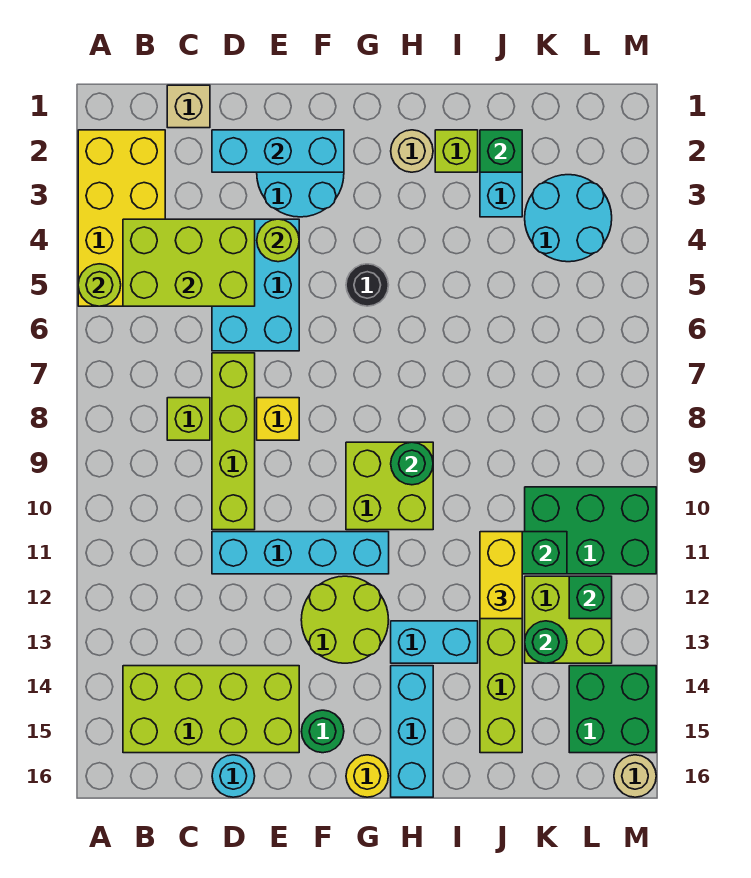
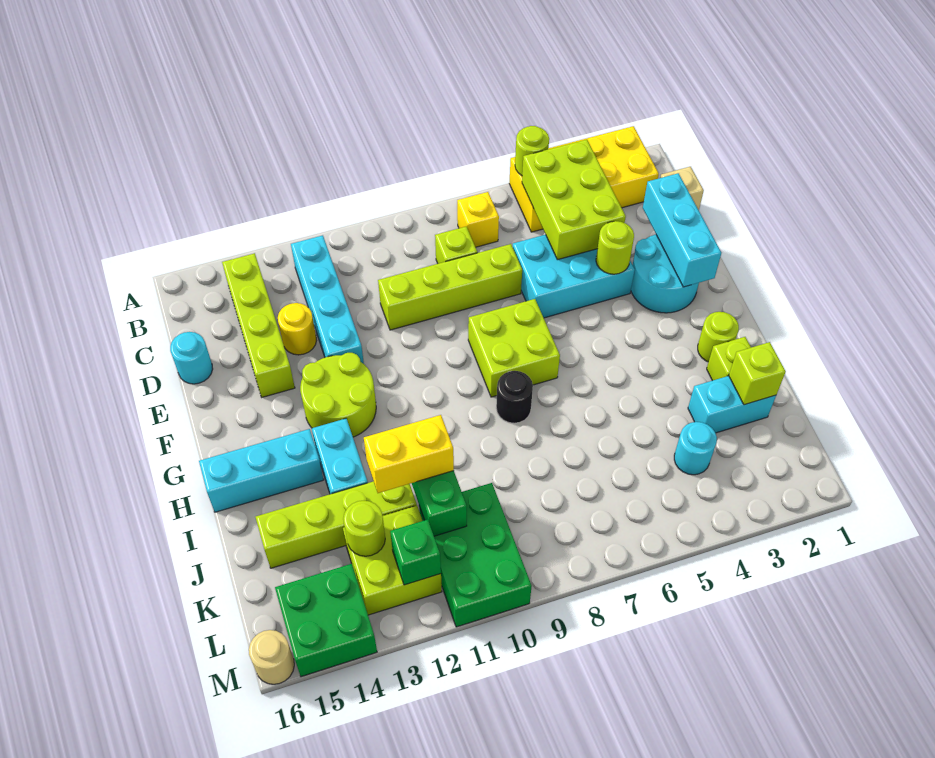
lime brick B14:E15 level 1 -> lime brick B14:E14 level 1
cyan brick D11:G11 level 1 -> cyan brick B12:E12 level 1
yellow brick E8 level 1 -> yellow brick B7 level 1
green round brick F15 level 1 -> none
black round brick G5 level 1 -> black round brick H8 level 1
lime brick G9:H10 level 1 -> lime brick F7:G8 level 1
yellow round brick G16 level 1 -> yellow round brick D13 level 1
tan round brick H2 level 1 -> lime round brick H2 level 1
green round brick H9 level 2 -> none
green brick J2 level 2 -> lime brick J2 level 2
cyan round brick K3:L4 level 1 -> cyan round brick K4 level 1
green round brick K13 level 2 -> lime round brick K13 level 2

